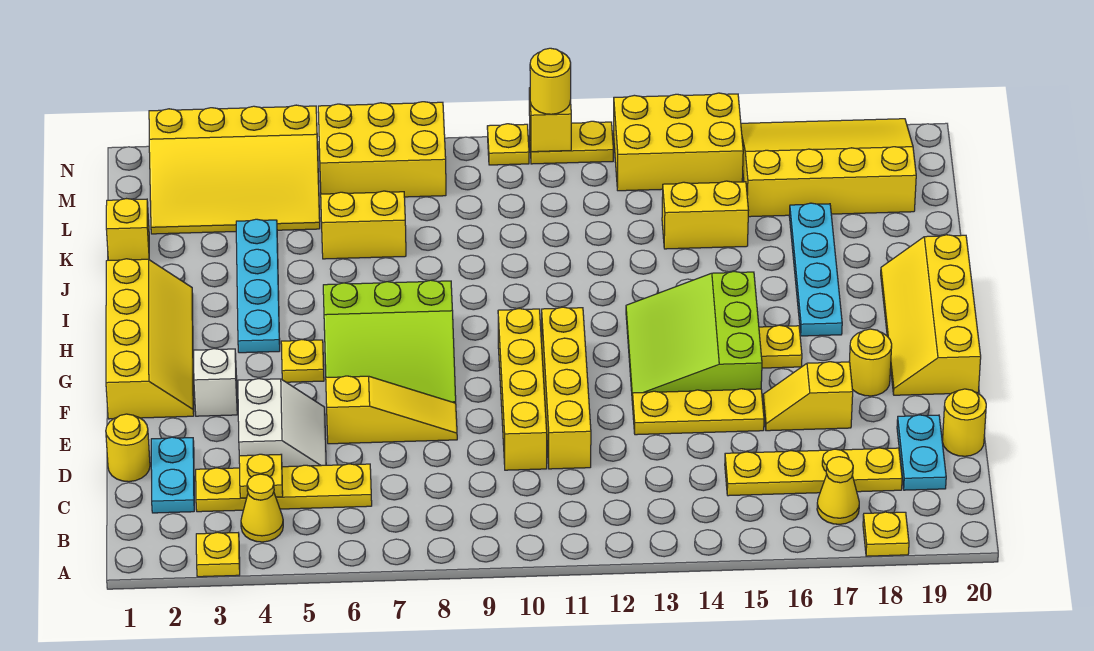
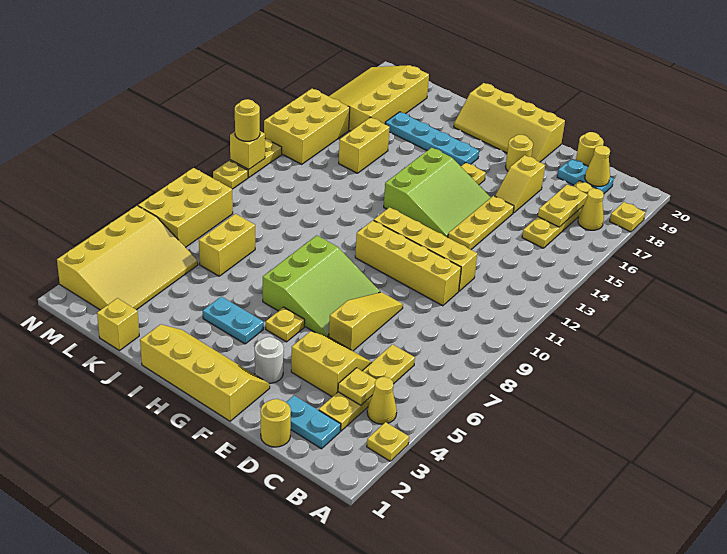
none -> yellow plate C16:C17 level 2
none -> yellow cone C19 level 2
white slope D4:E5 level 1 top 4 -> yellow slope D4:E5 level 1 top 4
white brick F3 level 1 -> white round brick F3 level 1
lime slope F13:H15 level 1 top 15 -> lime slope F13:H15 level 1 top H
cyan plate H4:K4 level 1 -> cyan plate H4:I4 level 1

